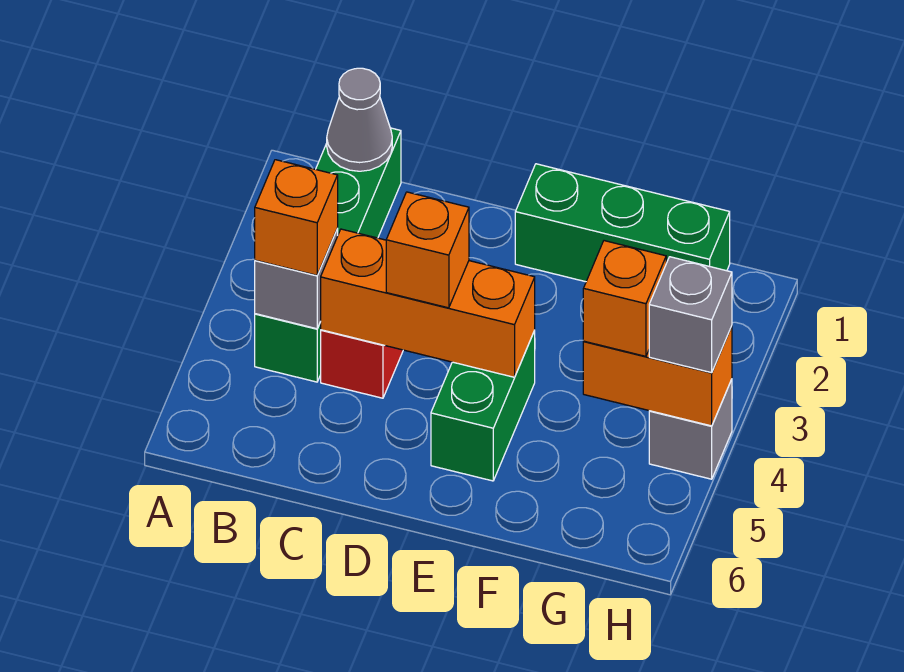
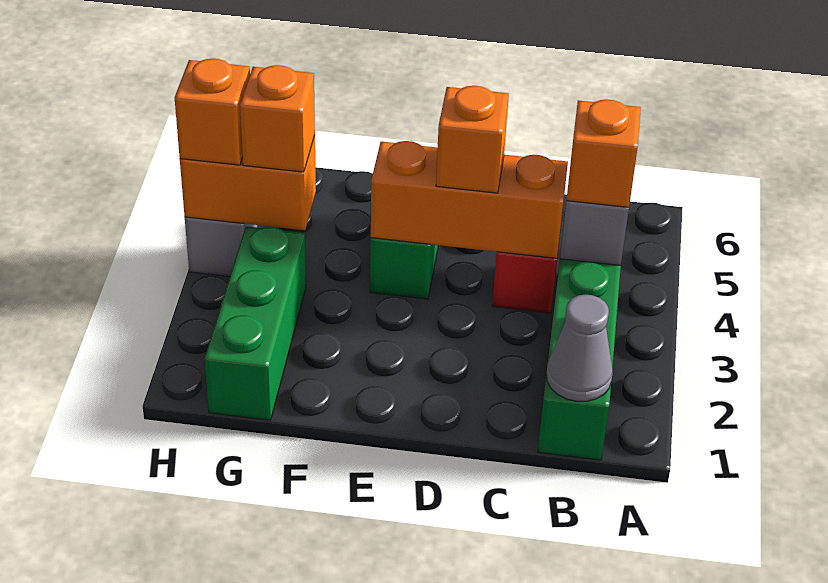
green brick E1:G1 level 1 -> green brick G1:G3 level 1
grey brick H4 level 3 -> orange brick H4 level 3

